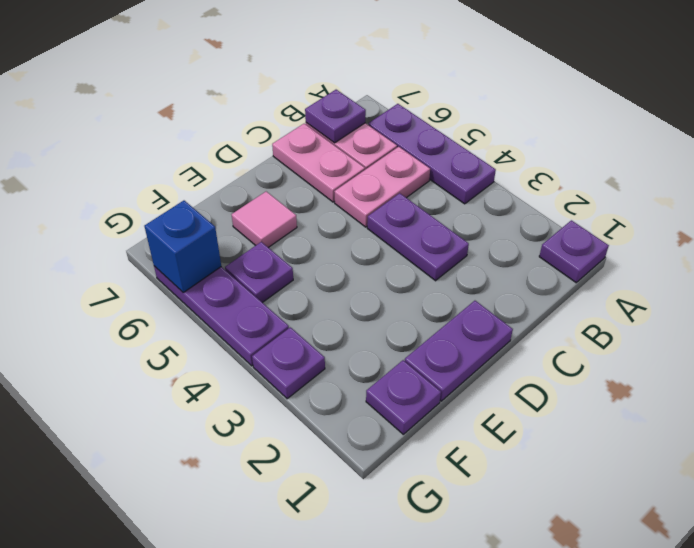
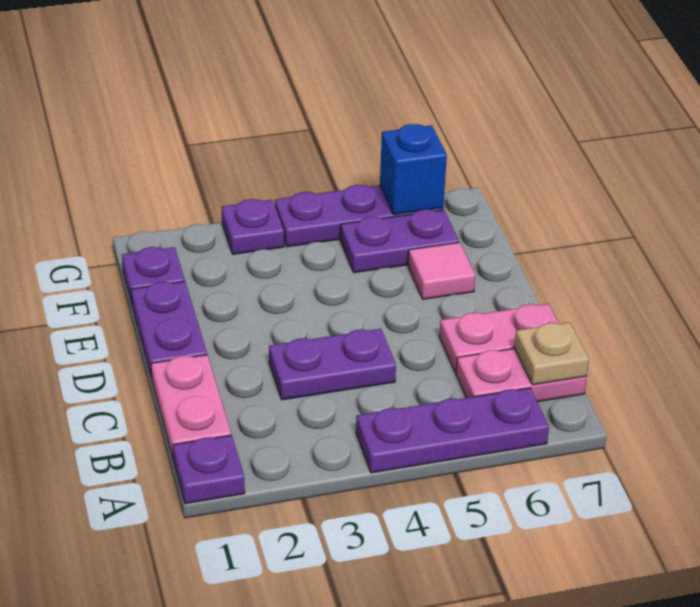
pink plate B5:C5 level 1 -> pink plate B1:C1 level 1
purple plate B7 level 2 -> tan plate B7 level 2
purple plate F5 level 1 -> purple plate F5:F6 level 1

